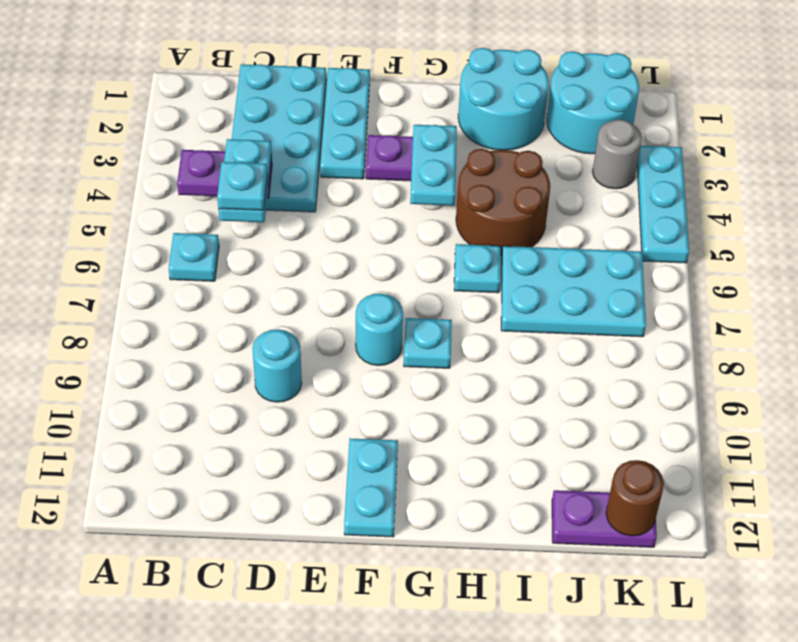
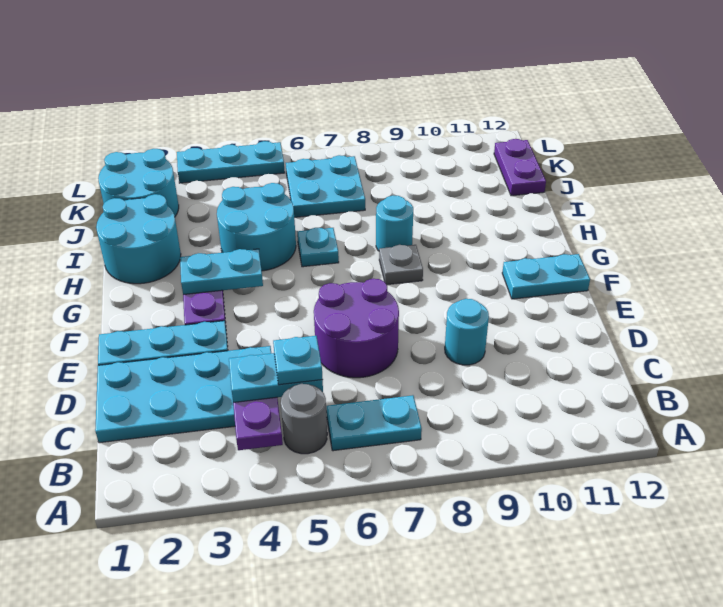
cyan plate B6 level 1 -> cyan plate B6:B7 level 1
none -> purple round brick D6:E7 level 1
cyan round brick F8 level 1 -> cyan round brick H8 level 1
cyan plate G8 level 1 -> grey plate G8 level 1
brown round brick H4:I5 level 1 -> cyan round brick H4:I5 level 1
cyan plate I6:K7 level 1 -> cyan plate J6:K7 level 1
grey round brick K3 level 1 -> grey round brick B5 level 1
brown round brick K12 level 2 -> none

